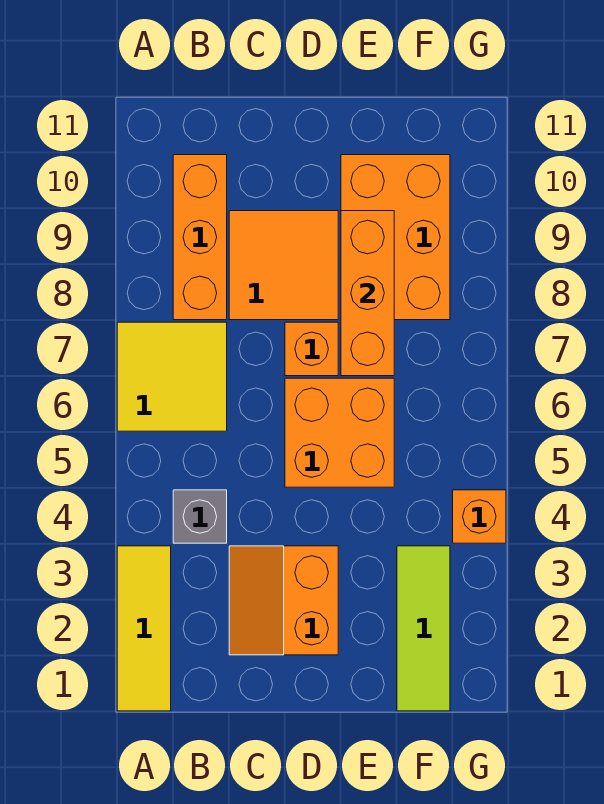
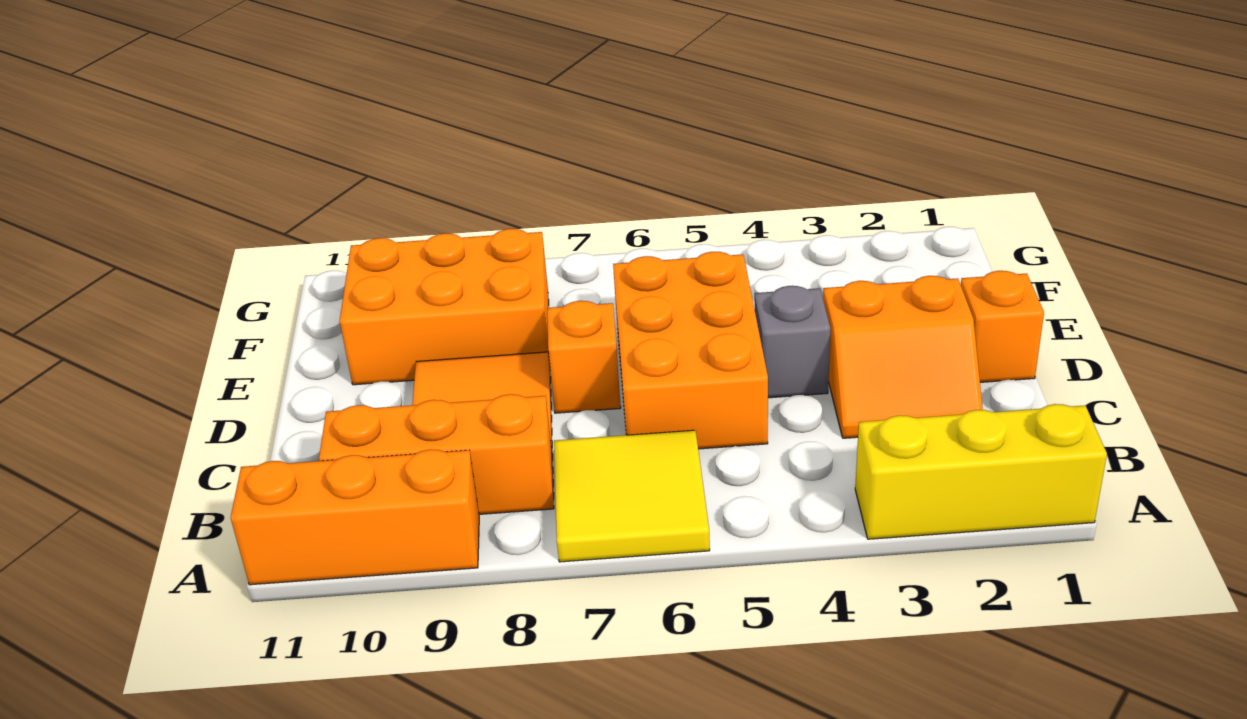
yellow tile A1:A3 level 1 -> yellow brick A1:A3 level 1
grey brick B4 level 1 -> grey brick D4 level 1
orange brick D5:E6 level 1 -> orange brick C5:E6 level 1
orange brick E7:E9 level 2 -> orange brick A9:A11 level 1
lime tile F1:F3 level 1 -> none
orange brick G4 level 1 -> orange brick D1 level 1

